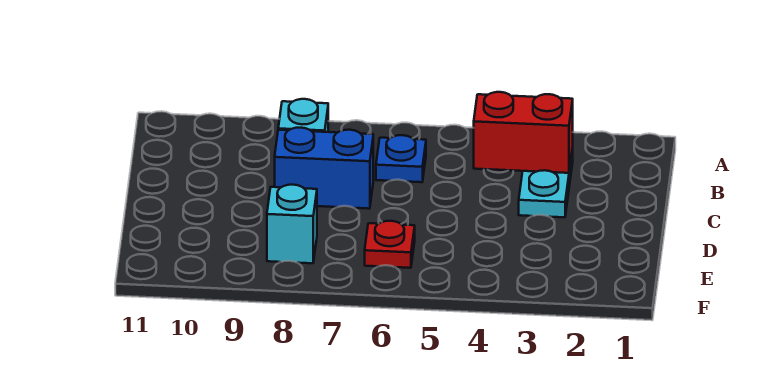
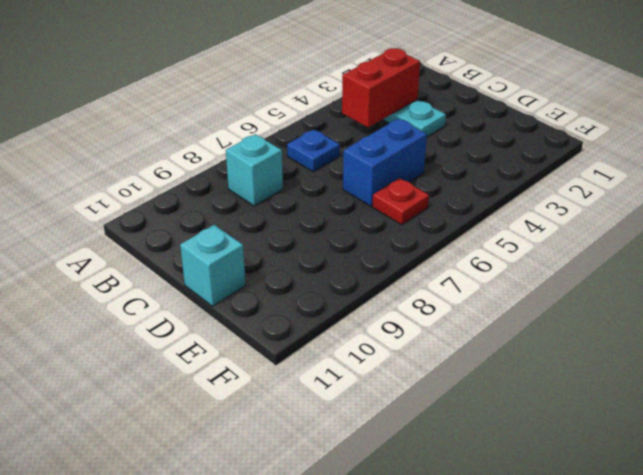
blue brick C7:C8 level 1 -> blue brick D5:D6 level 1
cyan brick E8 level 1 -> cyan brick D11 level 1

